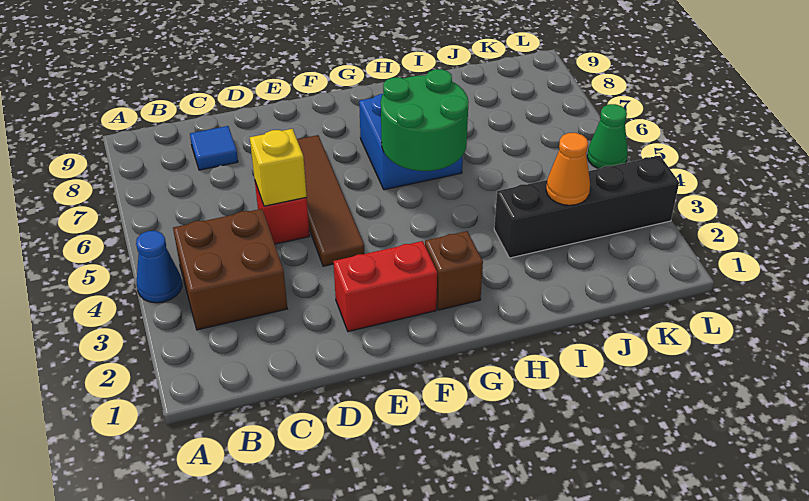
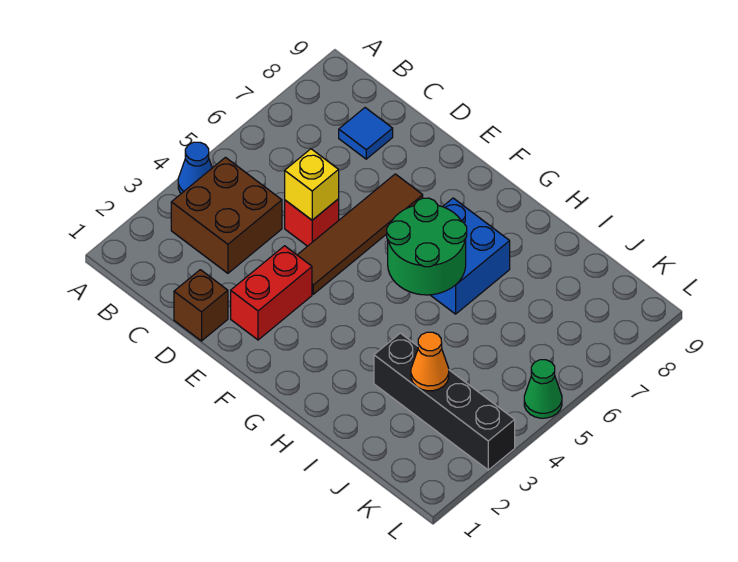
red brick E2:F2 level 1 -> red brick E2:E3 level 1
brown brick G2 level 1 -> brown brick D1 level 1

